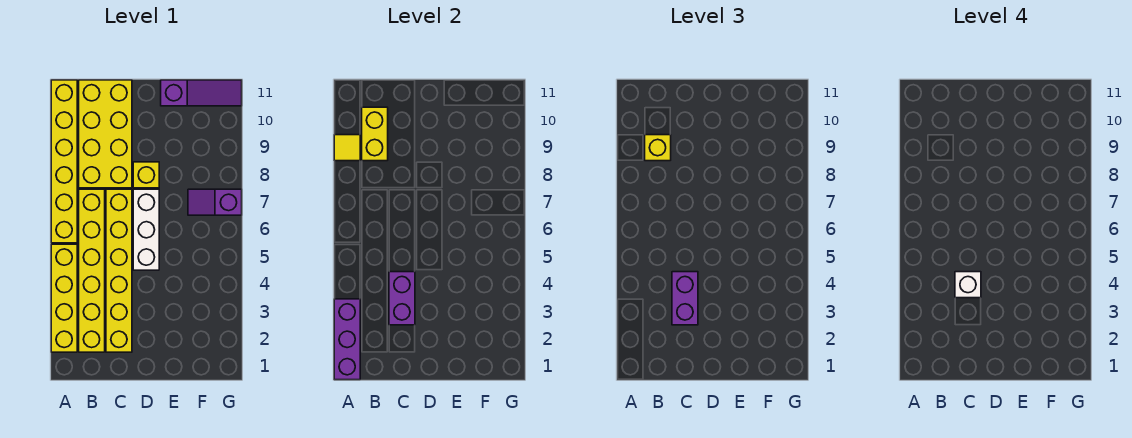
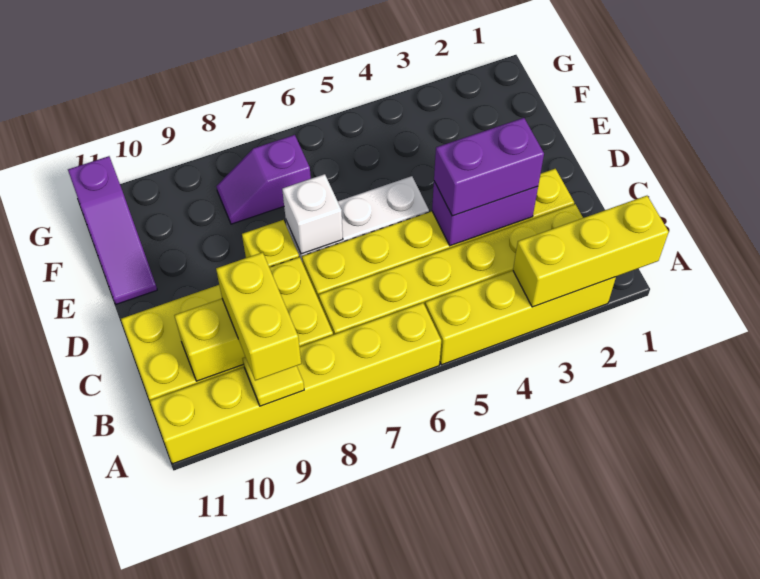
purple brick A1:A3 level 2 -> yellow brick A1:A3 level 2
yellow brick B9 level 3 -> yellow brick A9:B9 level 3
white brick C4 level 4 -> white brick D7 level 2
purple slope E11:G11 level 1 top E -> purple slope E11:G11 level 1 top G
purple slope F7:G7 level 1 top G -> purple slope F7:F8 level 1 top 7

